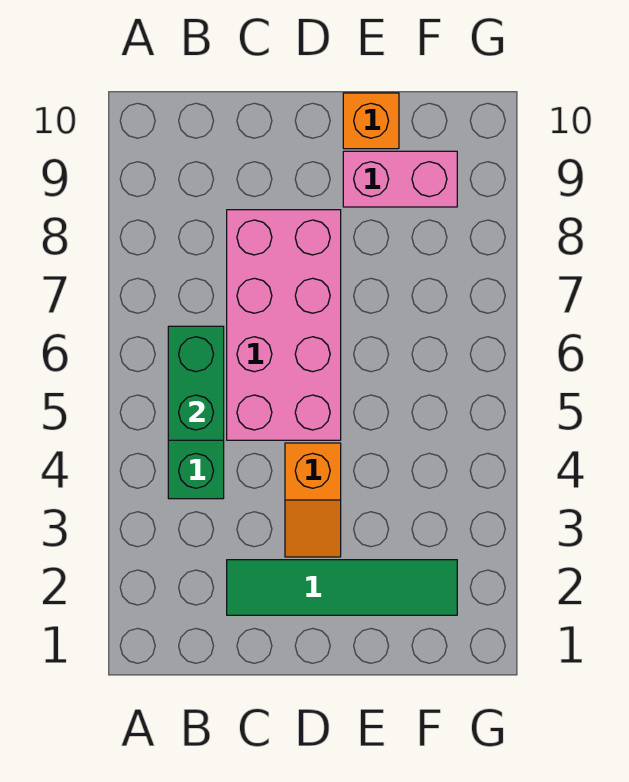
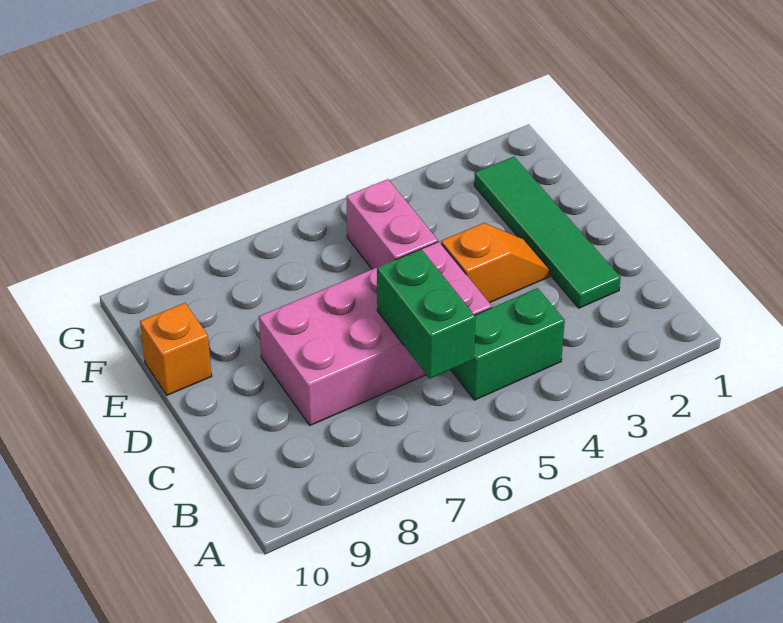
green brick B5:B6 level 2 -> green brick B6:C6 level 2
pink brick E9:F9 level 1 -> pink brick E5:F5 level 1

